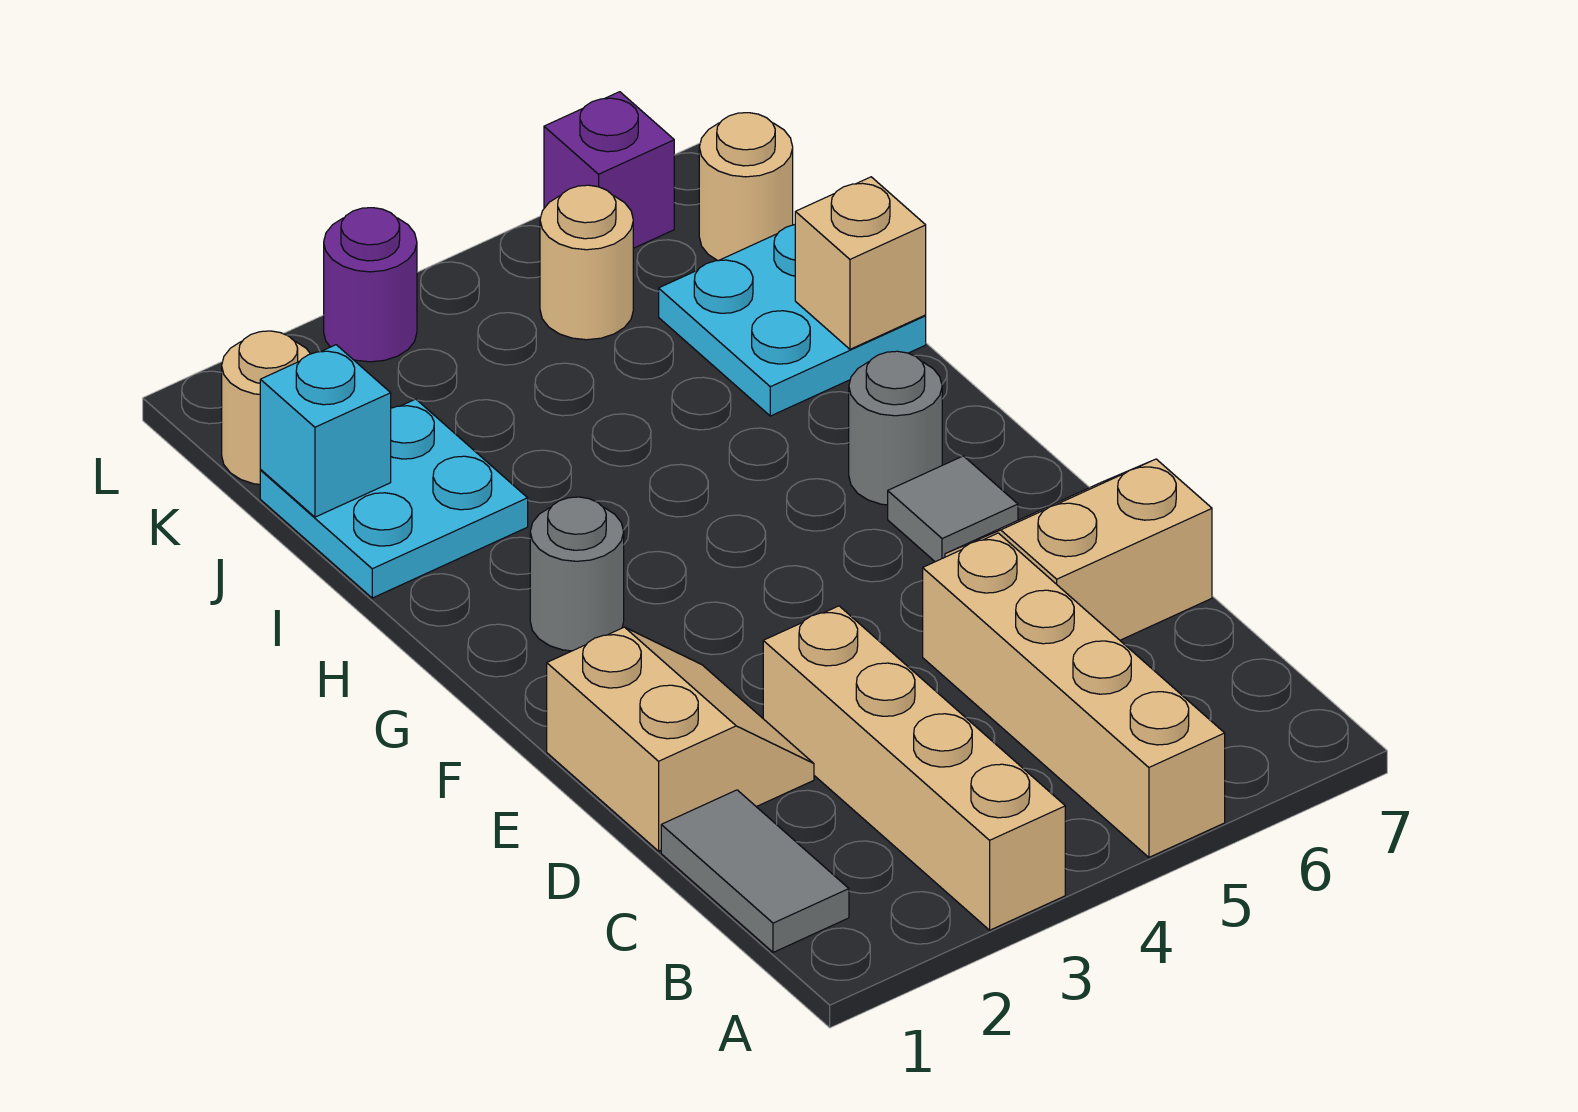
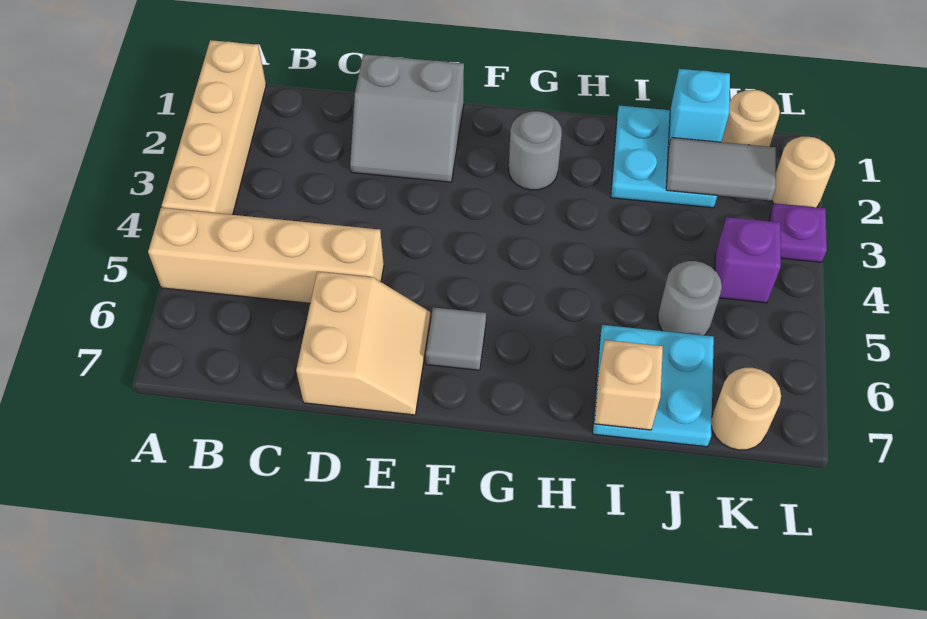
tan brick A3:D3 level 1 -> tan brick A1:A4 level 1
grey tile B1:C1 level 1 -> grey tile J2:K2 level 2
tan slope D1:E2 level 1 top 1 -> grey slope D1:E2 level 1 top 1
grey round brick G6 level 1 -> grey round brick J5 level 1
tan round brick K5 level 1 -> tan round brick L2 level 1
purple round brick L3 level 1 -> purple plate L3 level 1
purple brick L6 level 1 -> purple brick K4 level 1

